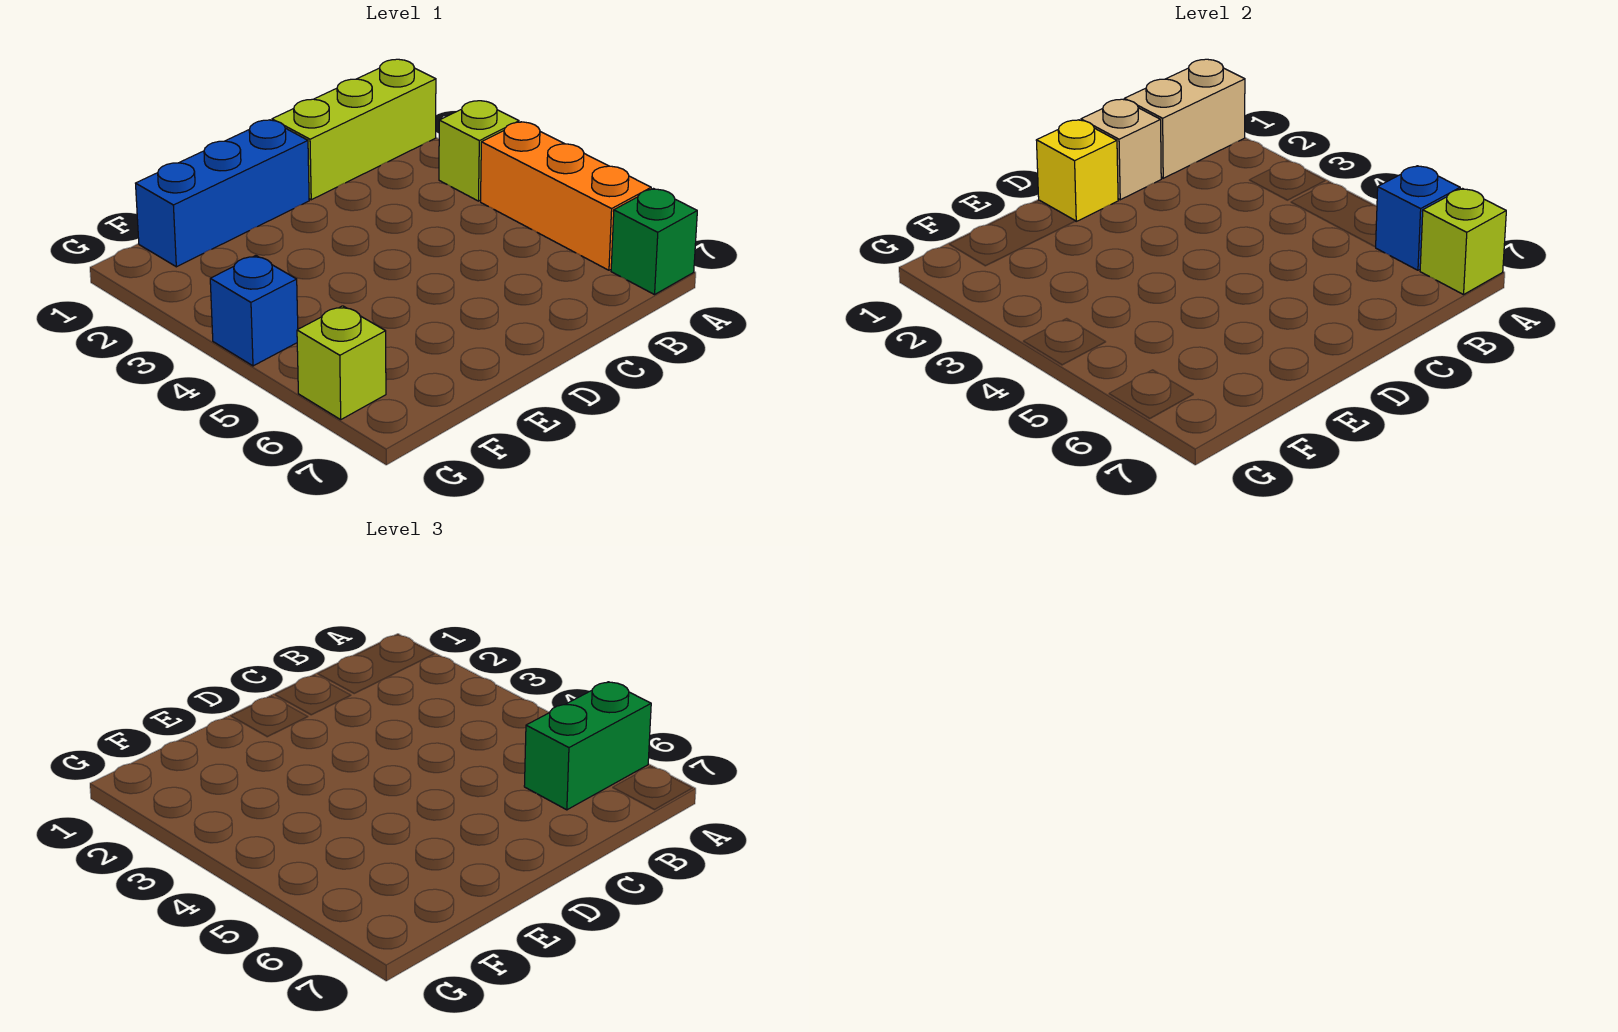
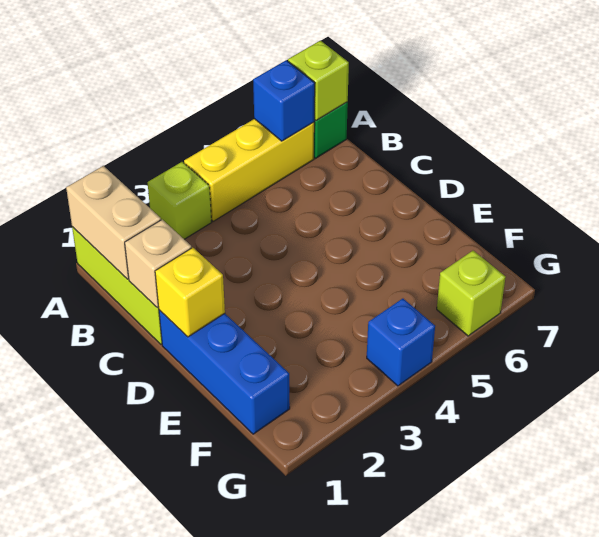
orange brick A4:A6 level 1 -> yellow brick A4:A6 level 1
green brick A6:B6 level 3 -> none

